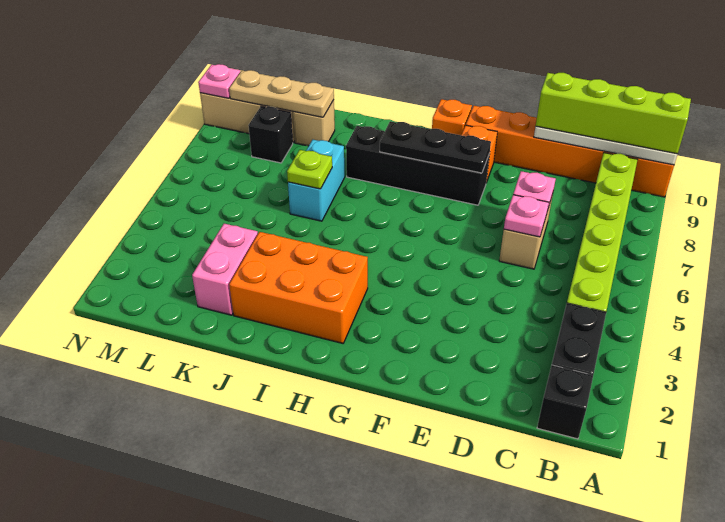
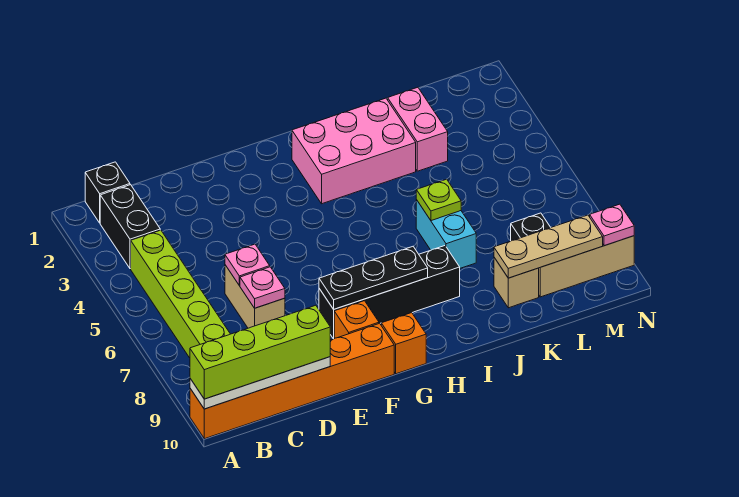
orange brick H2:J3 level 1 -> pink brick H2:J3 level 1

